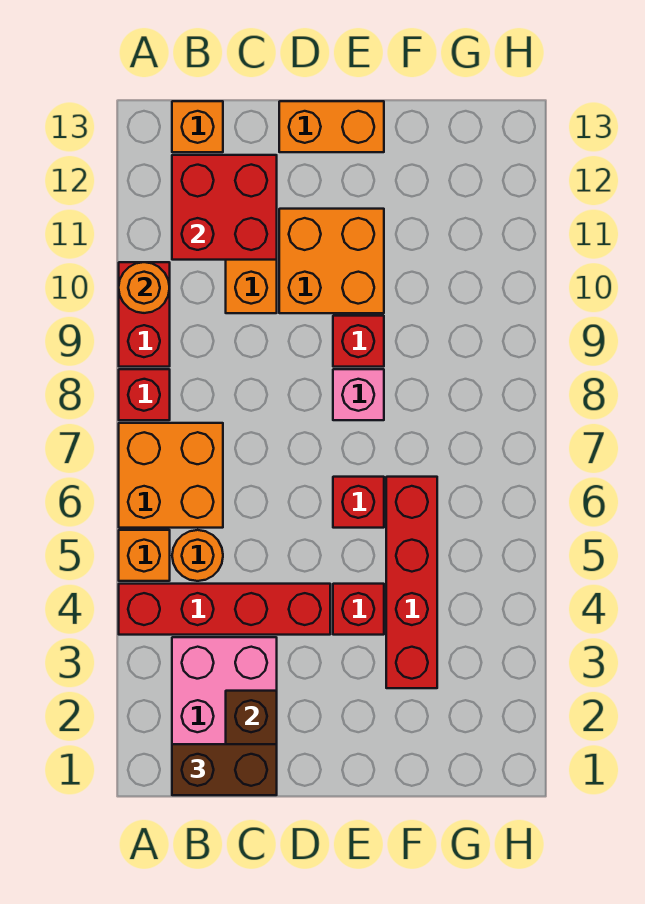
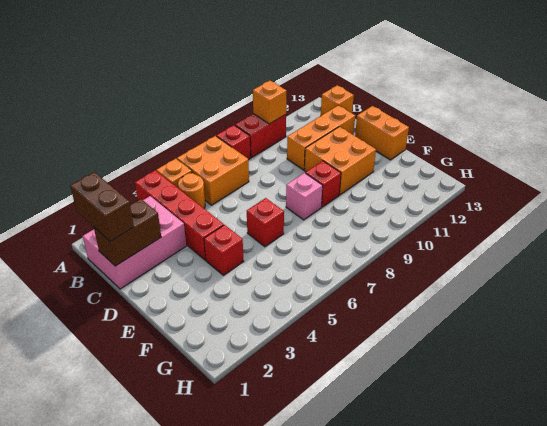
orange round brick A10 level 2 -> orange brick A10 level 2
red brick B11:C12 level 2 -> none
red brick F3:F6 level 1 -> none

